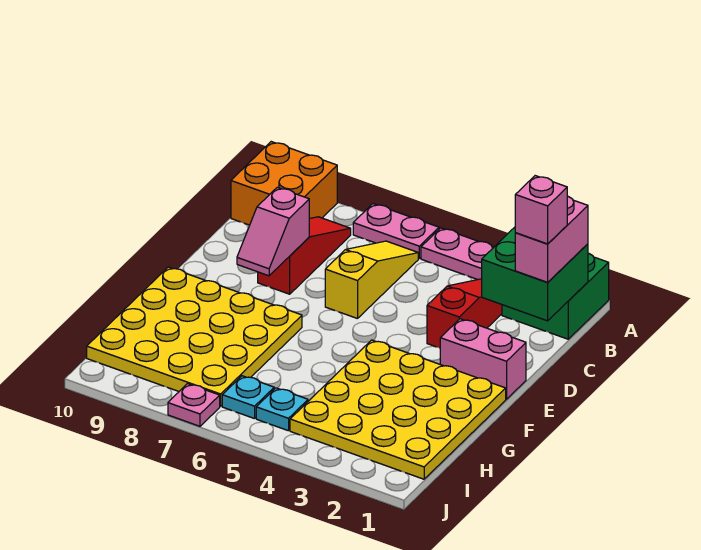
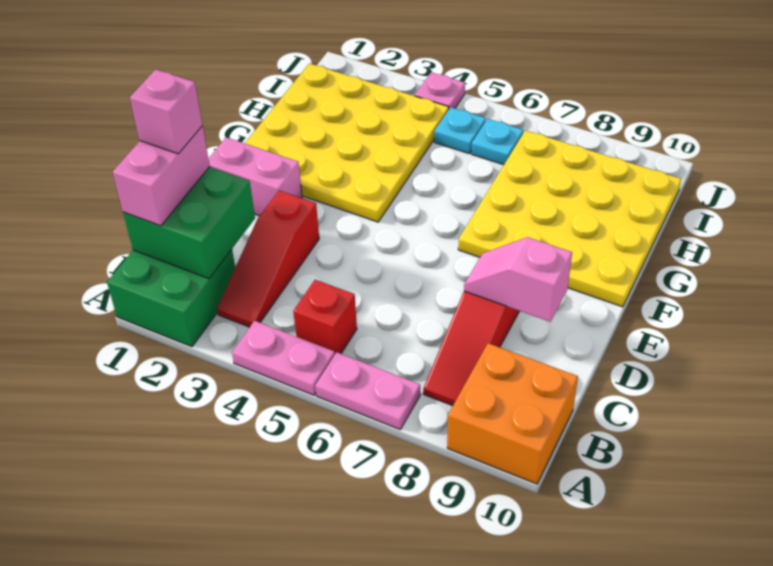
none -> red brick B5 level 1
yellow slope B6:D6 level 1 top D -> none
pink slope D8:E8 level 2 top D -> pink slope D8:D9 level 2 top 9
pink plate J7 level 1 -> pink plate J4 level 1

